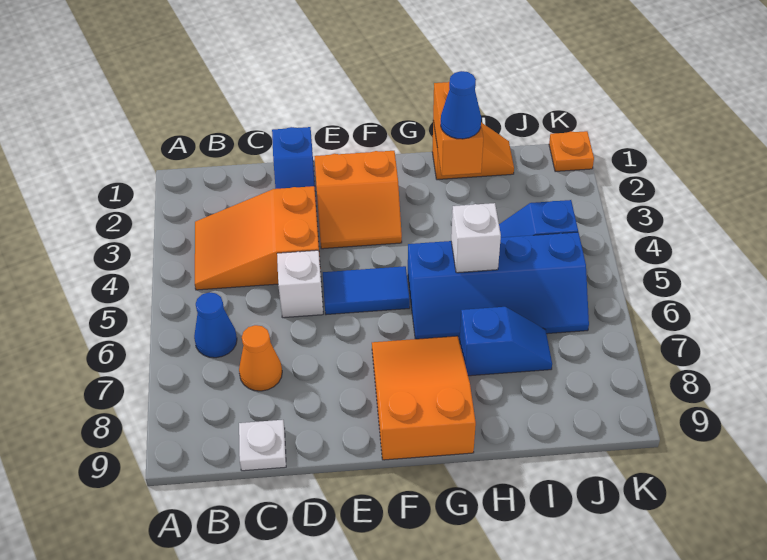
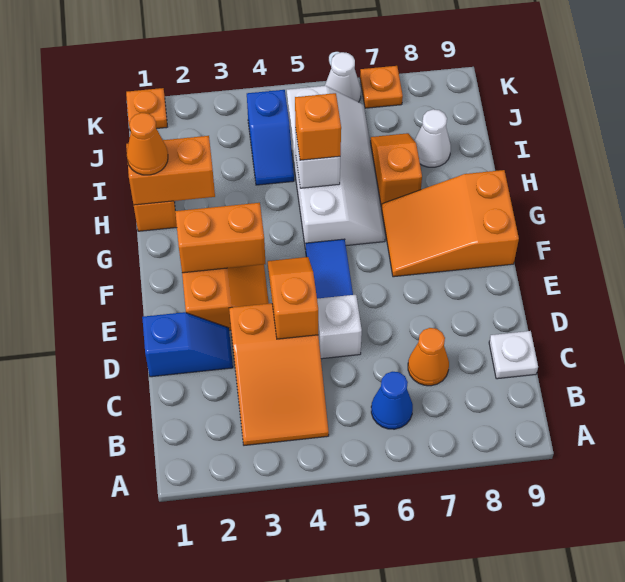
none -> orange slope D4:E4 level 2 top D
none -> orange brick F2:F3 level 2
blue slope G5:J6 level 1 top 5 -> white slope G5:J6 level 1 top 5
none -> orange cone H1 level 3
blue cone H2 level 3 -> none
none -> orange brick H5 level 3
blue slope H7:I7 level 1 top H -> orange slope H7:I7 level 1 top H
none -> white cone I8 level 1
none -> white cone K6 level 1
none -> orange plate K7 level 1

